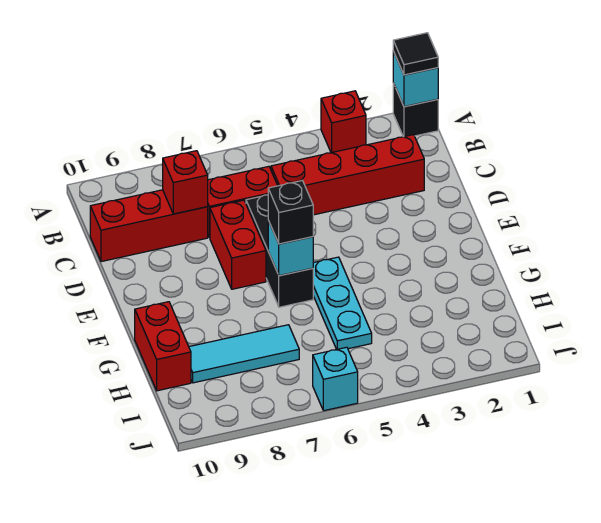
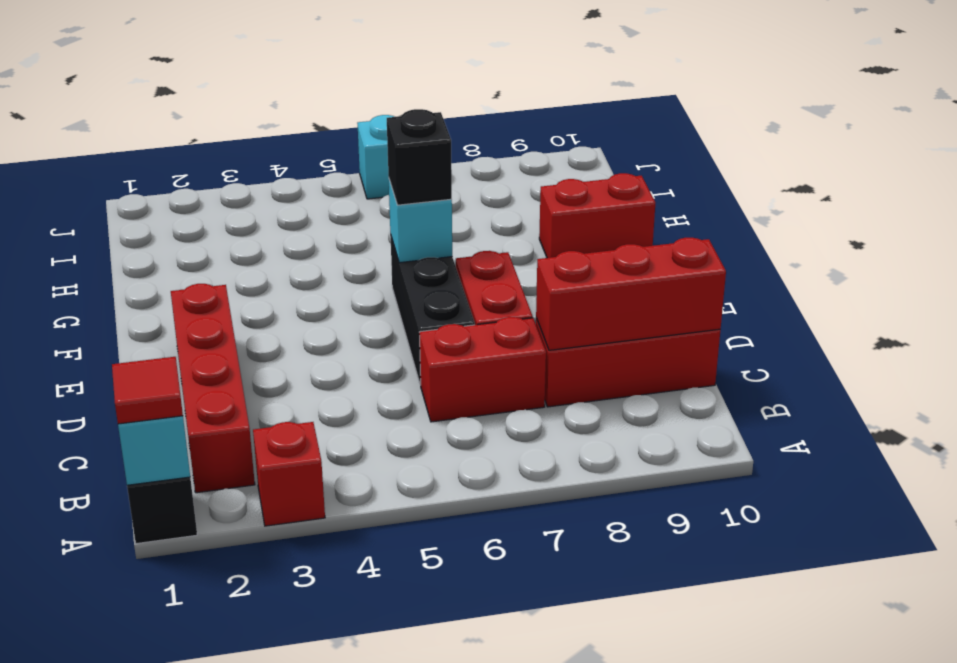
black tile A1 level 3 -> red tile A1 level 3
red brick C2:C5 level 1 -> red brick B2:E2 level 1
red brick C8 level 2 -> red brick C8:C10 level 2
cyan plate F5:H5 level 1 -> none
red brick G10:H10 level 1 -> red brick G9:G10 level 1
cyan tile H7:H9 level 1 -> none

